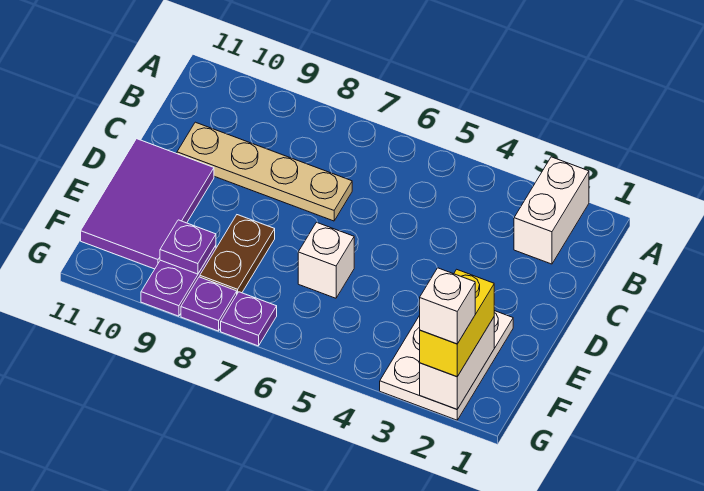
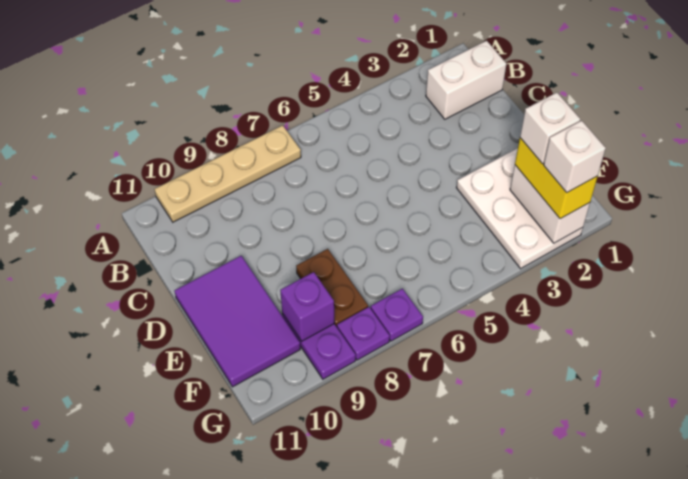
white brick A2:B2 level 1 -> white brick B1:B2 level 1
tan plate C7:C10 level 1 -> tan plate A7:A10 level 1
white brick E6 level 1 -> white brick F2 level 4
purple plate F9 level 2 -> purple brick F9 level 2

